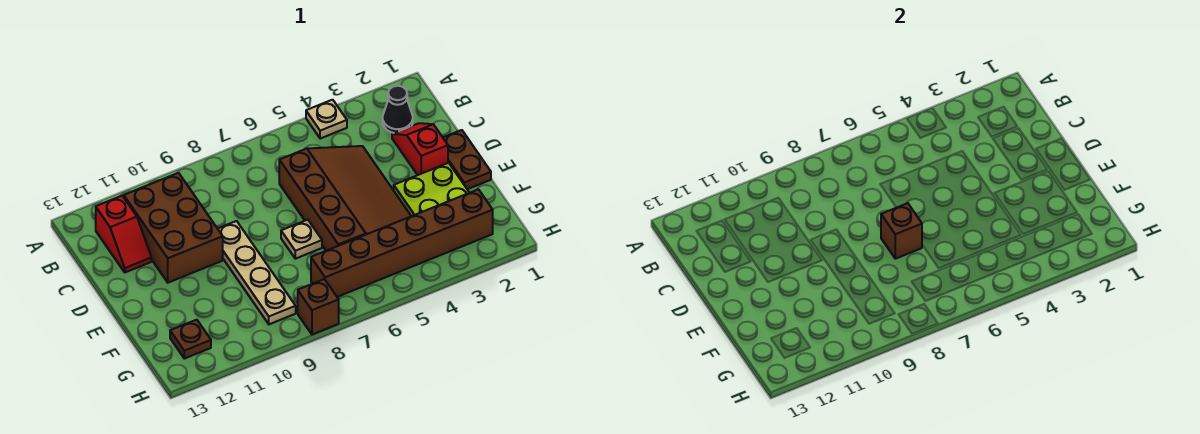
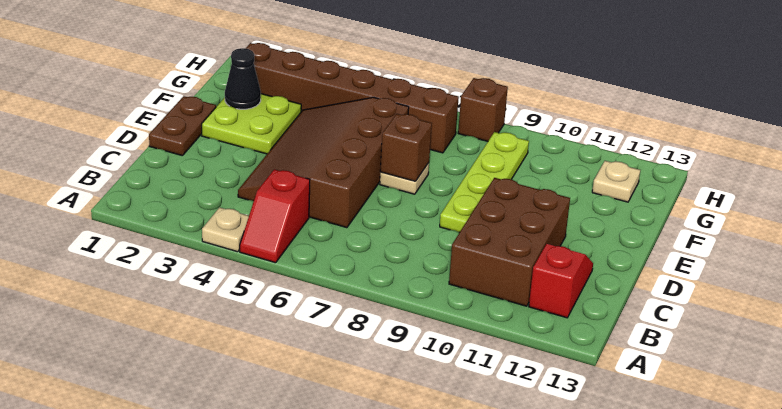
black cone B2 level 1 -> black cone F2 level 2
red slope C2:D2 level 1 top D -> red slope A5:B5 level 1 top B
tan plate D9:G9 level 1 -> lime plate D9:G9 level 1
brown plate G12 level 1 -> tan plate G12 level 1

